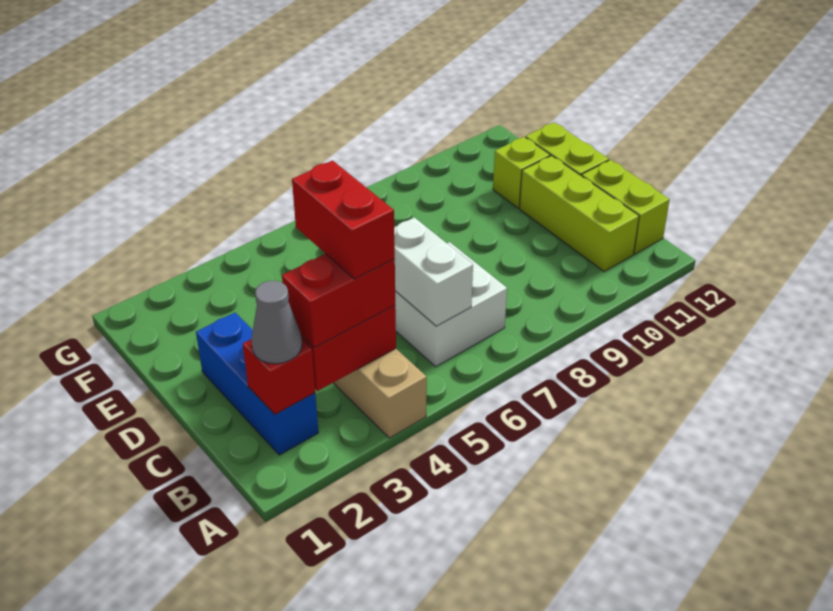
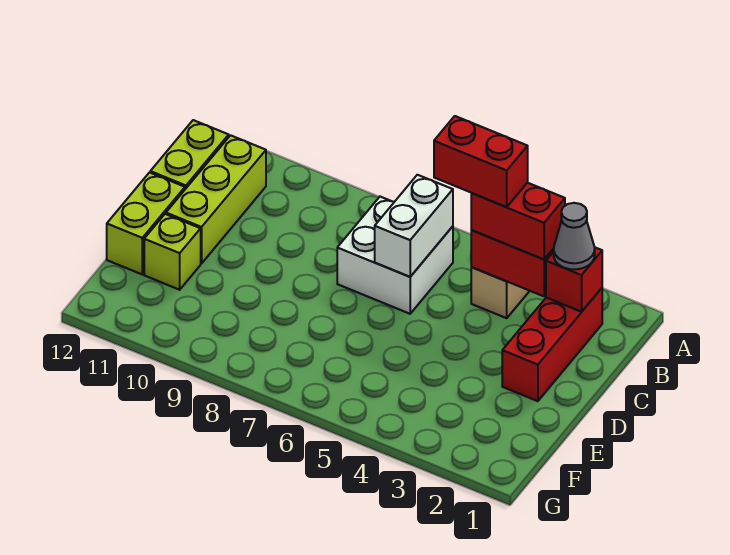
blue brick B2:D2 level 1 -> red brick B2:D2 level 1
red brick B4:C4 level 4 -> red brick B4:B5 level 4

